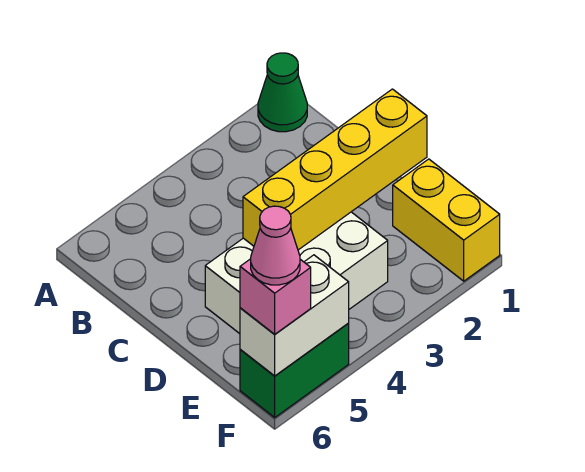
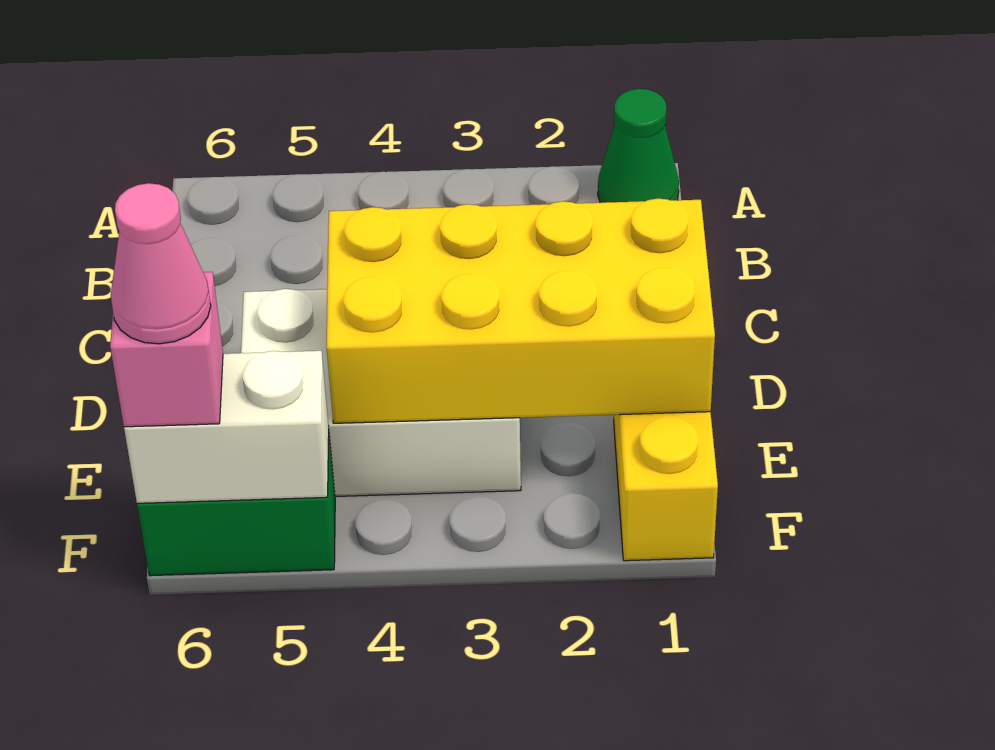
yellow brick D1:D4 level 2 -> yellow brick D1:E4 level 2

